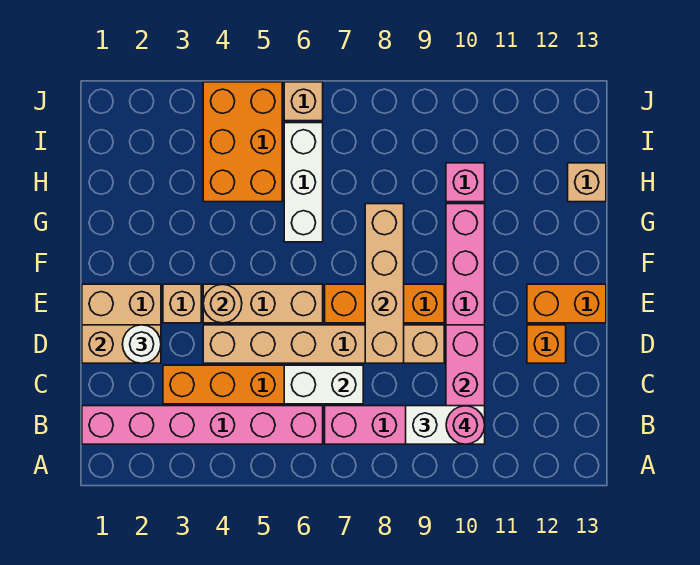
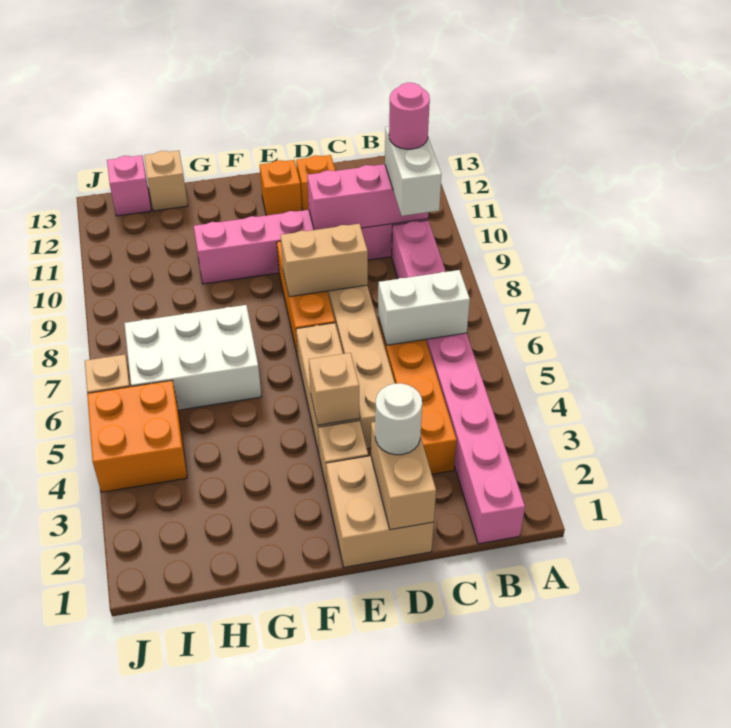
white brick C6:C7 level 2 -> white brick B6:C6 level 2
tan brick D8:G8 level 2 -> tan brick D8:E8 level 2
tan round brick E4 level 2 -> tan brick E4 level 2
orange brick E12:E13 level 1 -> orange brick E12 level 1
white brick G6:I6 level 1 -> white brick G6:I7 level 1
orange brick H4:J5 level 1 -> orange brick I4:J5 level 1
pink brick H10 level 1 -> pink brick I13 level 1

